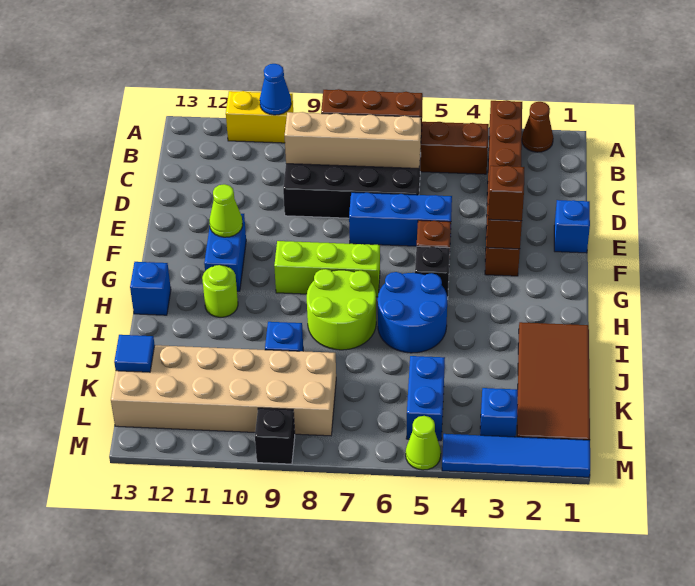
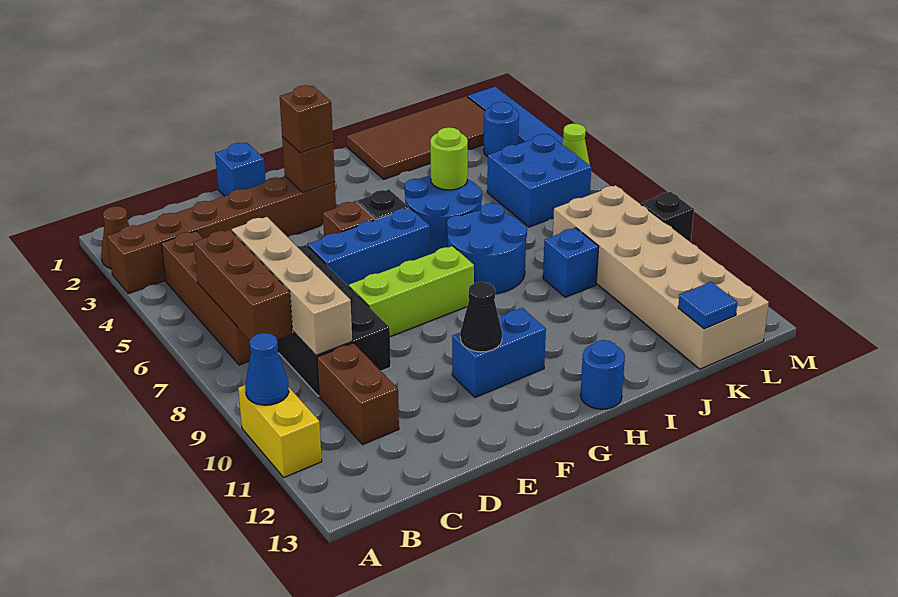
none -> brown brick C10:C11 level 1
blue brick E5:E7 level 1 -> blue brick E6:G6 level 1
lime cone F11 level 2 -> black cone F11 level 2
lime brick G7:G9 level 1 -> lime brick E8:G8 level 1
lime round brick H7:I8 level 1 -> blue round brick H7:I8 level 1
lime round brick H11 level 1 -> lime round brick I5 level 2
blue brick H13 level 1 -> blue round brick H13 level 1
blue brick K5:L5 level 1 -> blue brick K5:L6 level 1
blue brick L3 level 1 -> blue round brick L3 level 1

